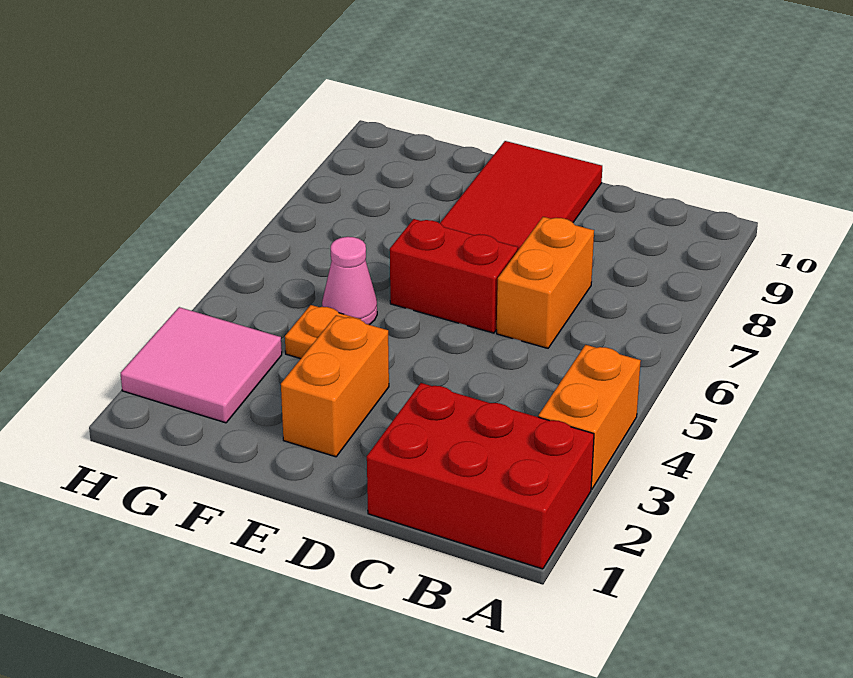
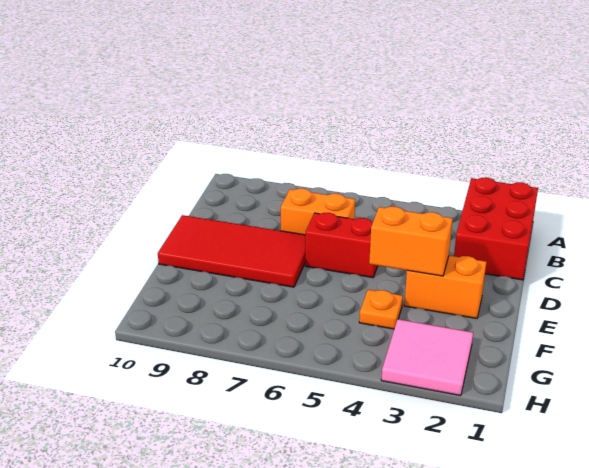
orange brick A3:A4 level 1 -> orange brick E3:E4 level 2
red brick D6:E6 level 1 -> red brick D5:D6 level 1
pink cone F5 level 1 -> none

